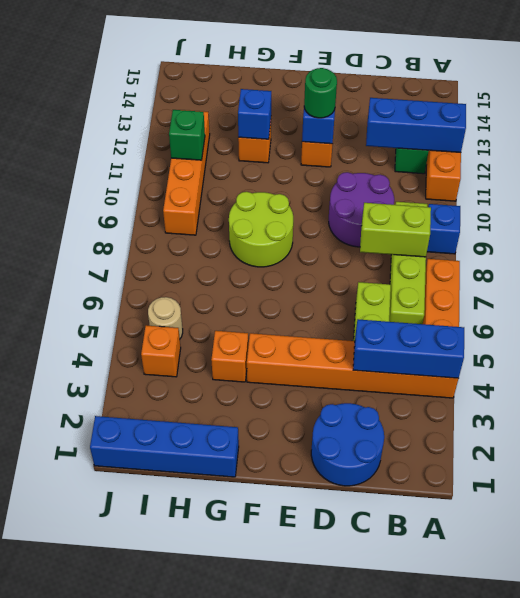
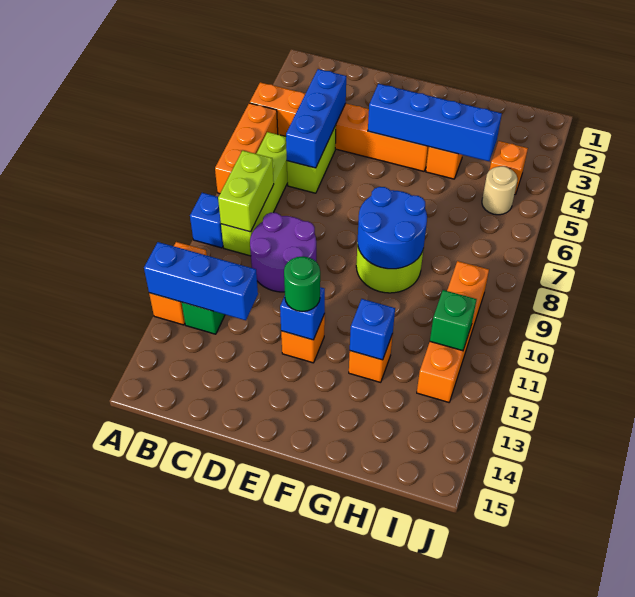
blue brick A4:C4 level 2 -> blue brick C4:C6 level 2
lime brick B8:C8 level 2 -> lime brick B8:B9 level 2
blue round brick C1:D2 level 1 -> blue round brick F8:G9 level 2
blue brick G1:J1 level 1 -> blue brick E4:H4 level 2

